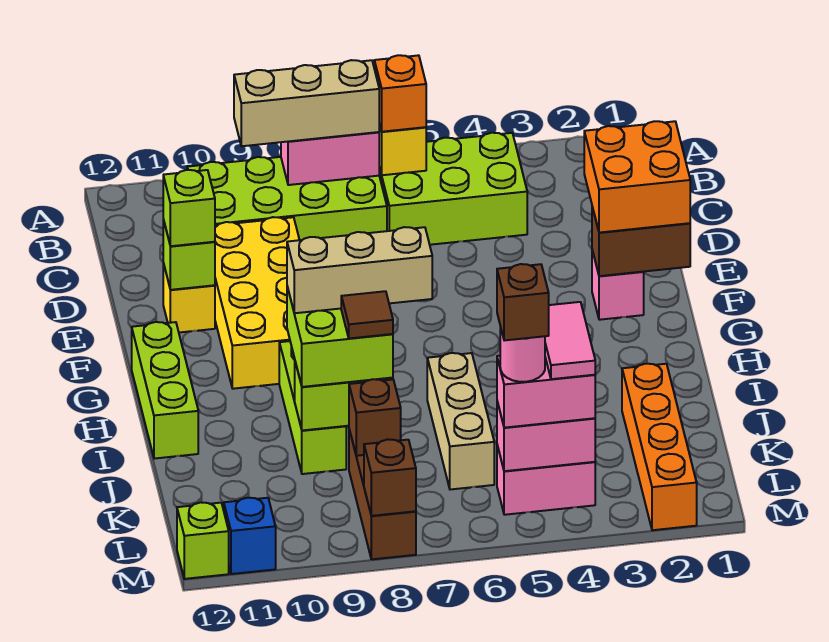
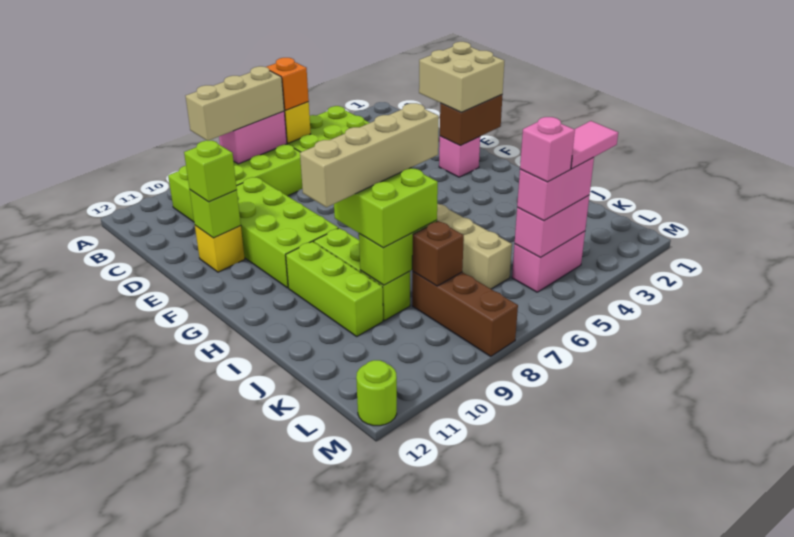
yellow brick D9:G10 level 1 -> lime brick D9:G10 level 1
orange brick E1:F2 level 3 -> tan brick E1:F2 level 3
lime brick G12:I12 level 1 -> lime brick H10:J10 level 1
tan brick I7:I9 level 4 -> tan brick I7:I10 level 4
orange brick J2:M2 level 1 -> none
brown tile J8 level 4 -> none
pink tile K4:L4 level 4 -> pink tile L3:L4 level 4
pink round brick L5 level 4 -> pink brick L5 level 4
brown brick L5 level 5 -> none
brown brick M8 level 2 -> none
blue brick M11 level 1 -> none
lime brick M12 level 1 -> lime round brick M12 level 1

